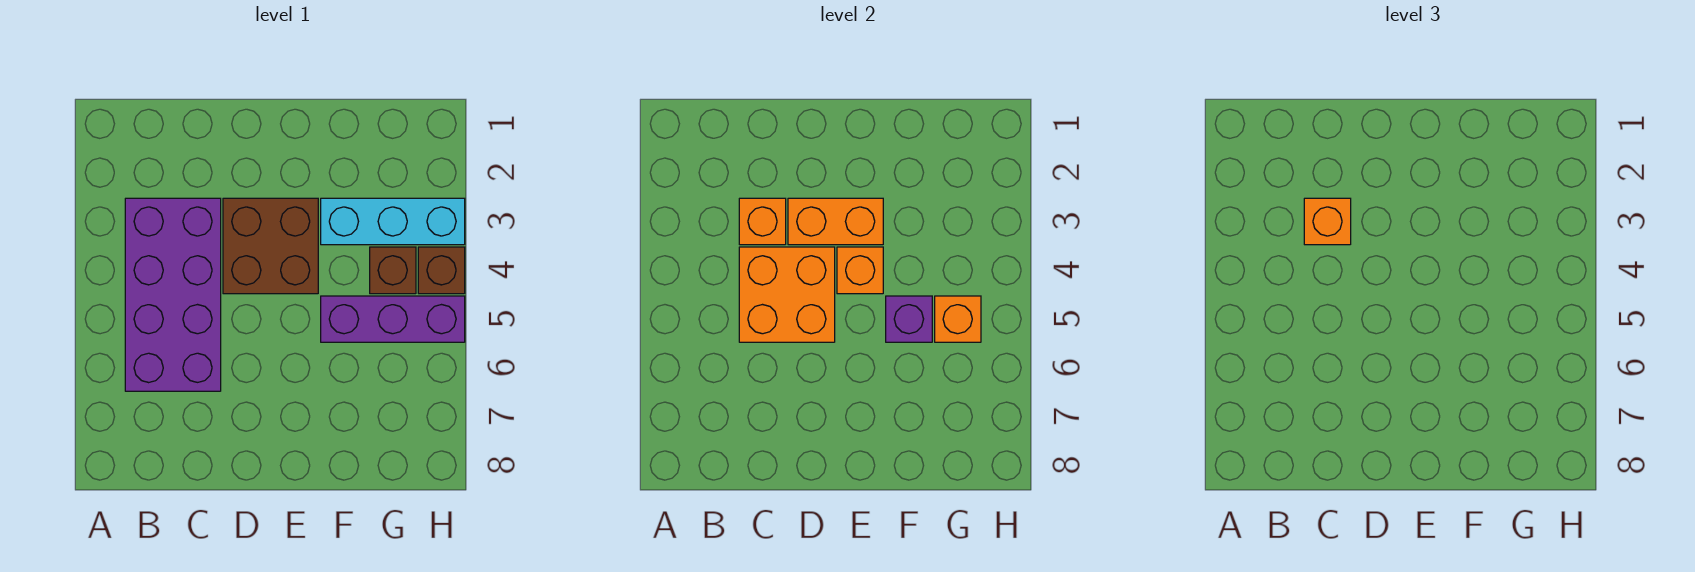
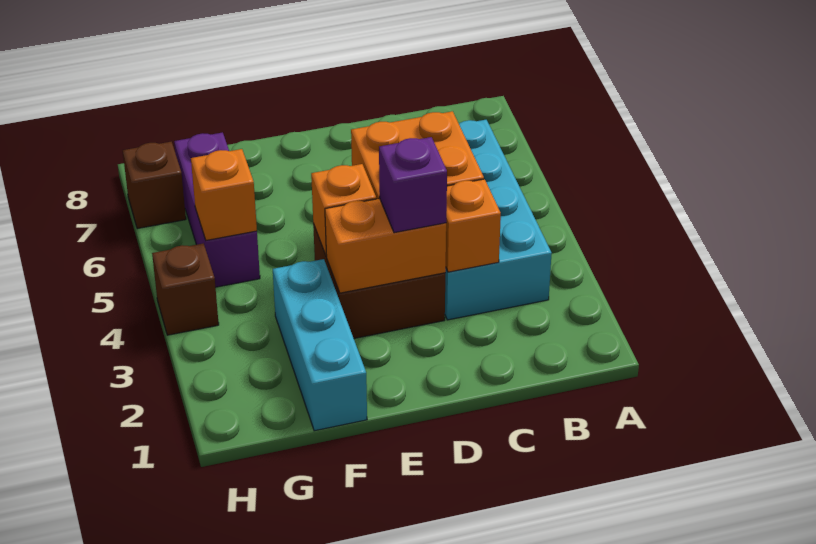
purple brick B3:C6 level 1 -> cyan brick B3:C6 level 1
orange brick C3 level 3 -> none
cyan brick F3:H3 level 1 -> cyan brick F1:F3 level 1
purple brick F5:H5 level 1 -> purple brick G5:G7 level 1
purple brick F5 level 2 -> purple brick D3 level 3
brown brick G4 level 1 -> brown brick H7 level 1

